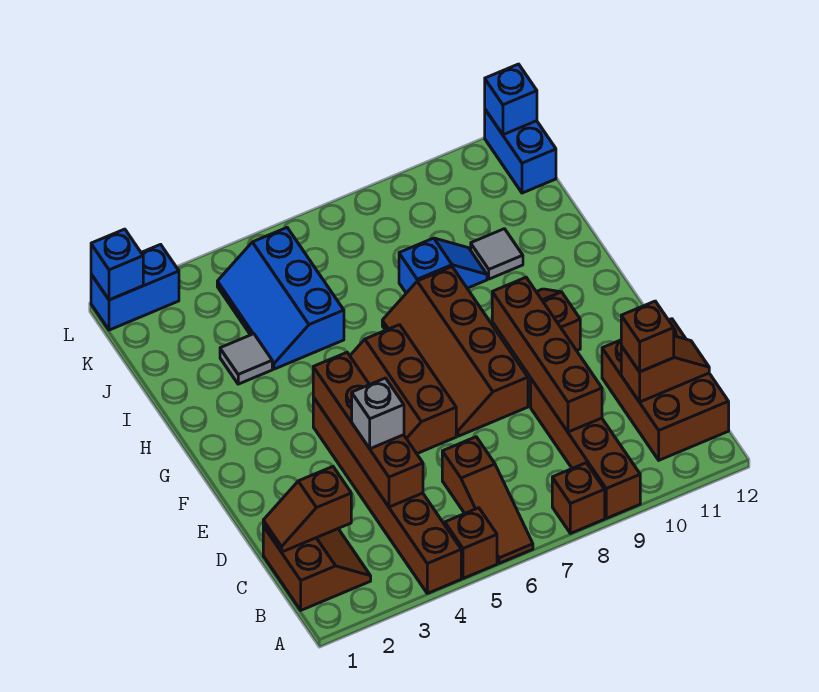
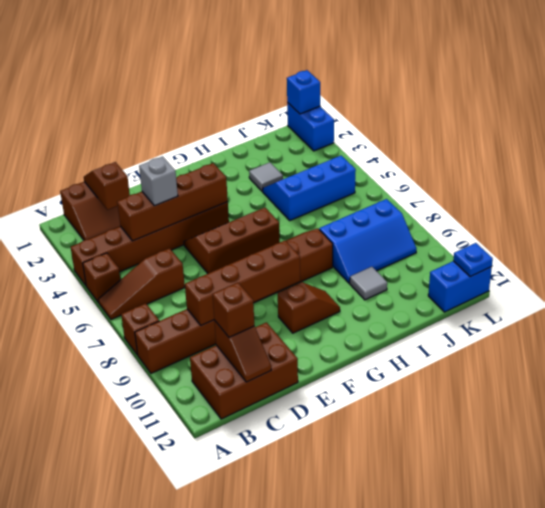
blue slope I8:I9 level 1 top 8 -> blue slope I8:K9 level 1 top 8
blue brick L12 level 2 -> blue plate L12 level 2

